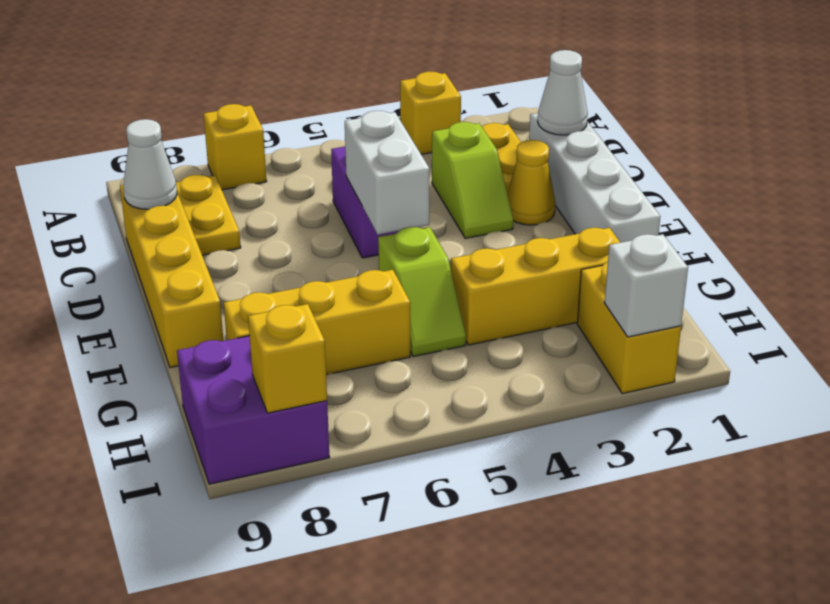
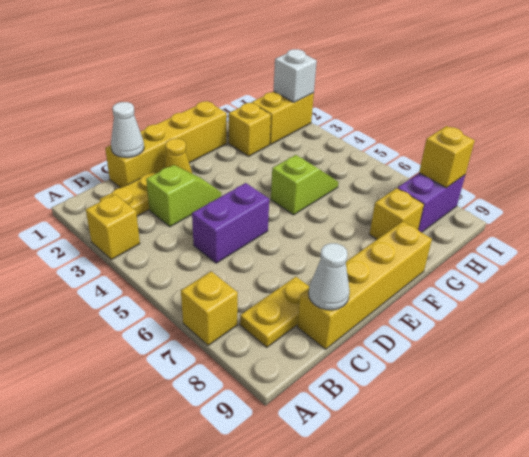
white brick C1:F1 level 1 -> yellow brick C1:F1 level 1
white brick D5:E5 level 2 -> none
yellow brick G2:G4 level 1 -> yellow brick G2 level 1
yellow brick G6:G8 level 1 -> yellow brick G8 level 1
purple brick H8:I9 level 1 -> purple brick H8:I8 level 1

